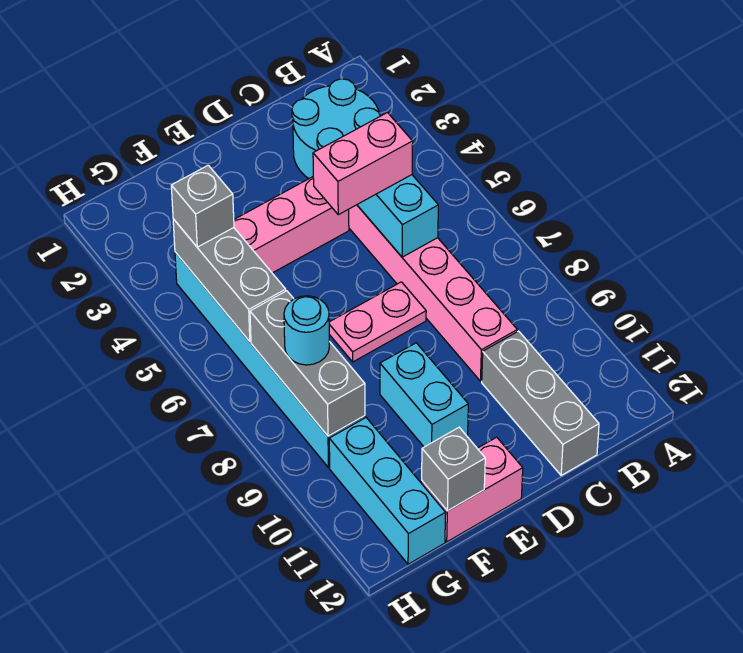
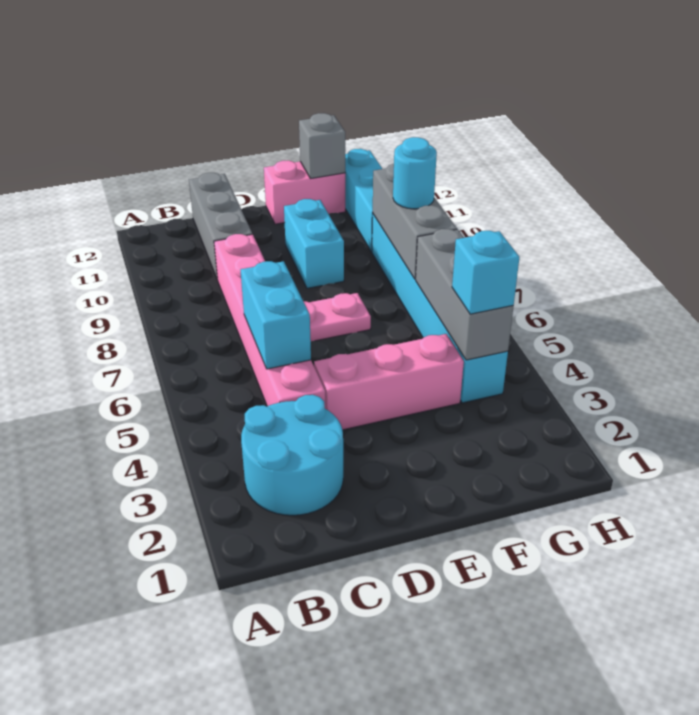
pink brick C5:D5 level 3 -> none
grey brick G4 level 3 -> cyan brick G4 level 3

